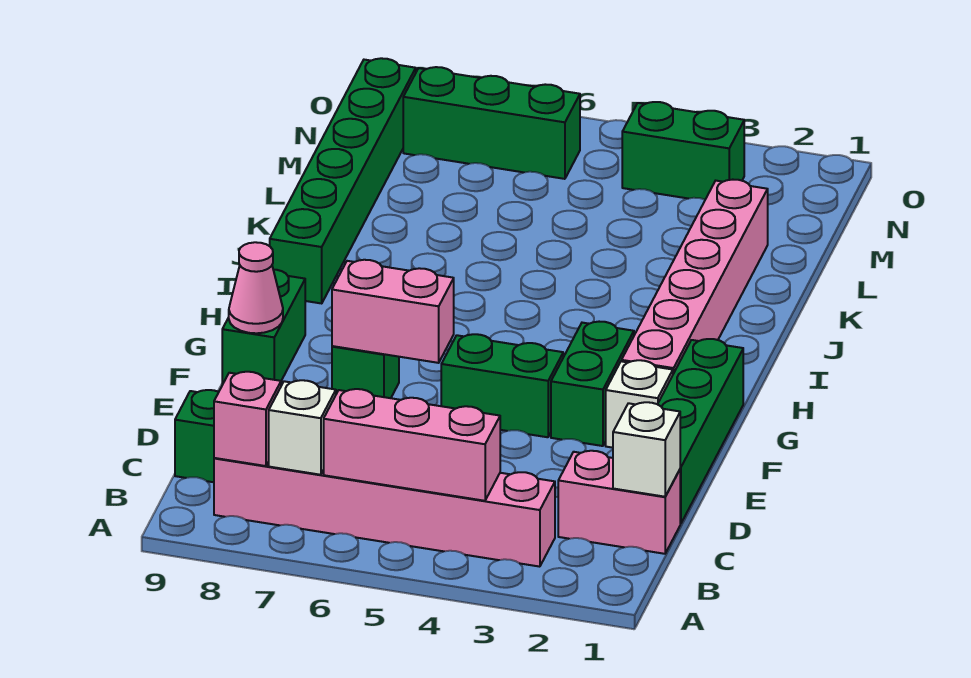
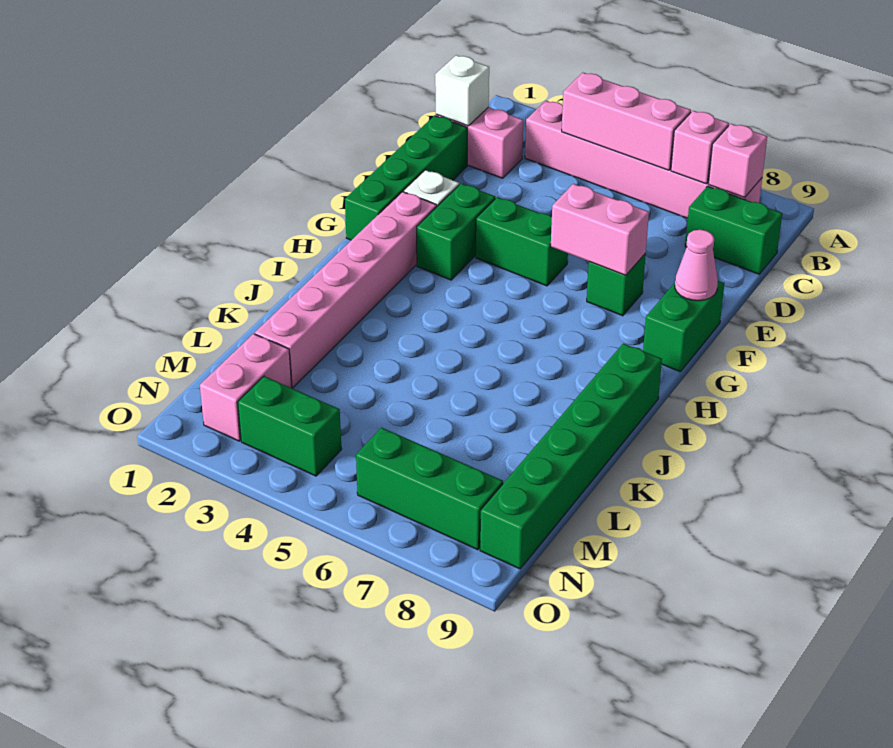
white brick B7 level 2 -> pink brick B7 level 2
none -> pink brick M2:N2 level 1

